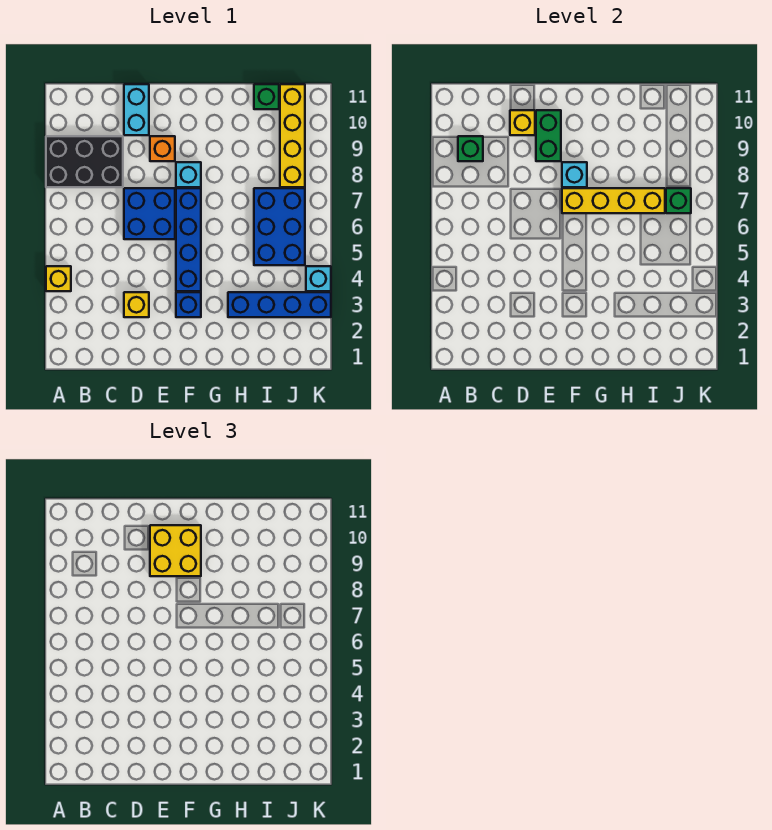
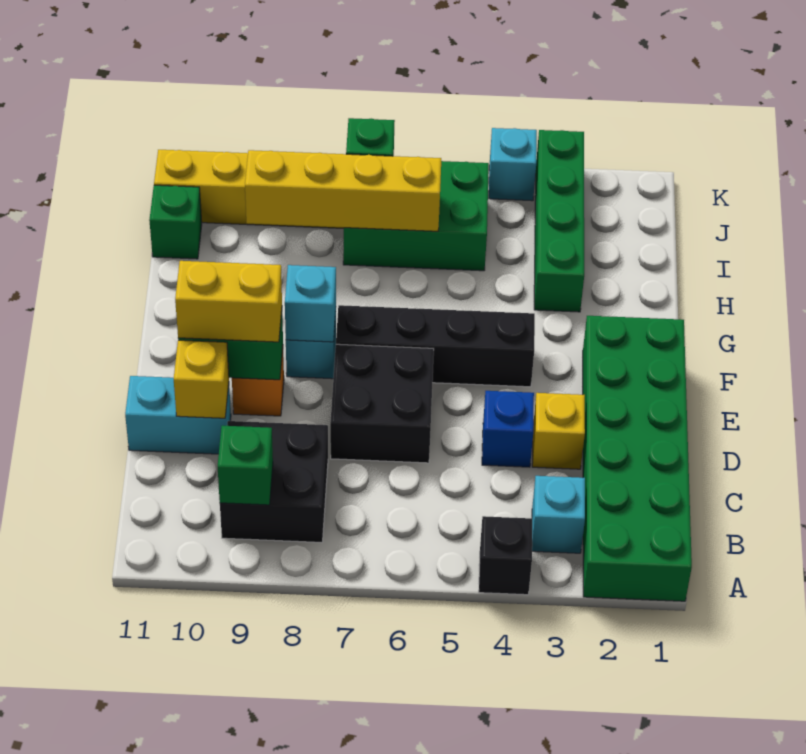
none -> green brick A1:F2 level 1
yellow brick A4 level 1 -> black brick A4 level 1
black brick A8:C9 level 1 -> black brick B8:C9 level 1
none -> cyan brick B3 level 1
blue brick D6:E7 level 1 -> black brick D6:E7 level 1
yellow brick E9:F10 level 3 -> yellow brick E9:E10 level 3
blue brick F3 level 1 -> blue brick D4 level 1
blue brick F4:F7 level 1 -> black brick F4:F7 level 1
yellow brick F7:I7 level 2 -> yellow brick I6:I9 level 2
blue brick H3:K3 level 1 -> green brick H3:K3 level 1
blue brick I5:J7 level 1 -> green brick I5:J7 level 1

